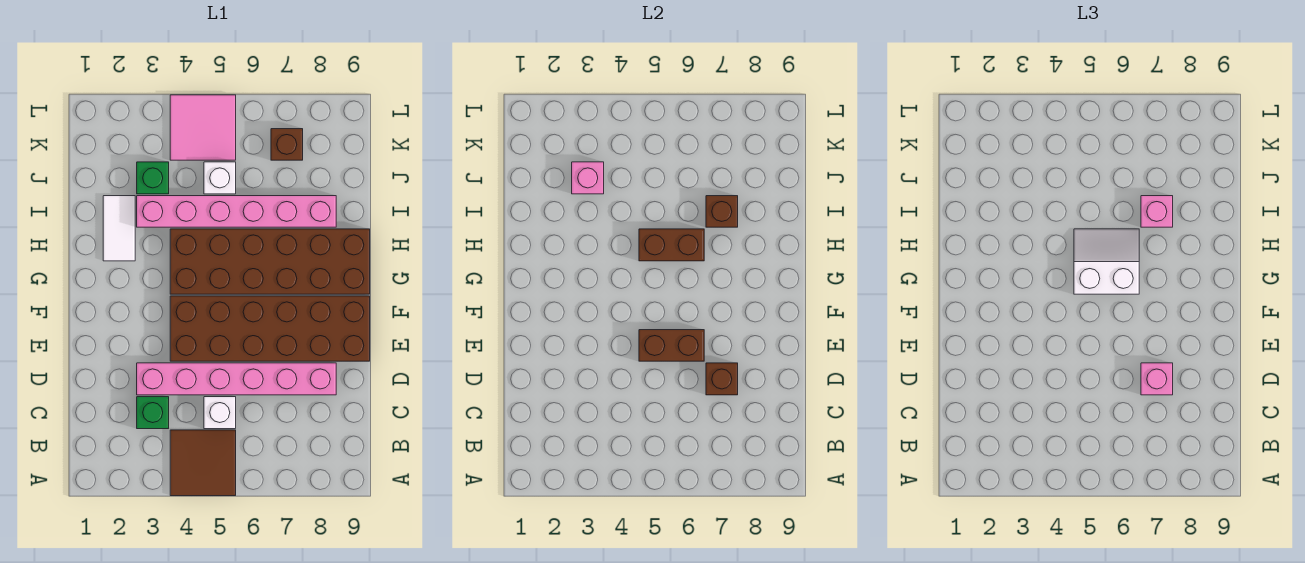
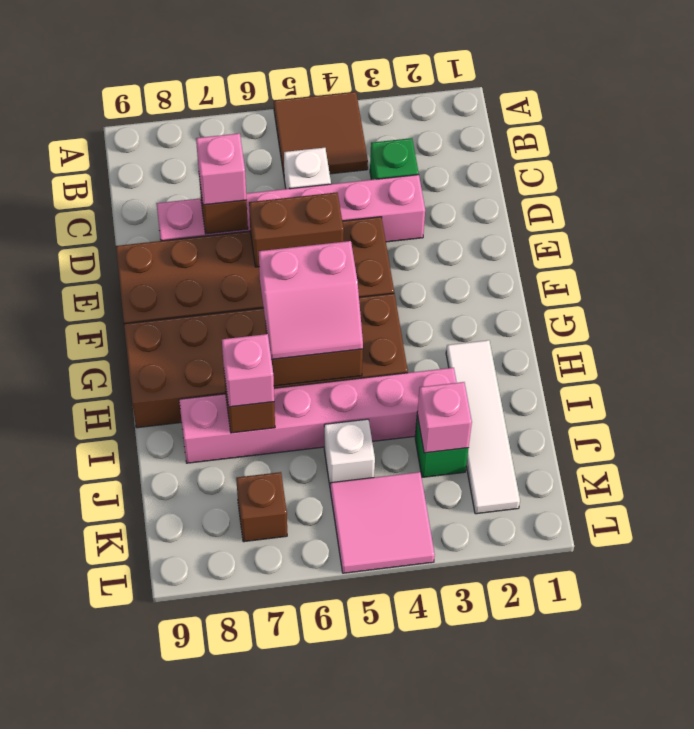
white slope G5:H6 level 3 top G -> pink slope G5:H6 level 3 top G
white tile H2:I2 level 1 -> white tile H2:K2 level 1

